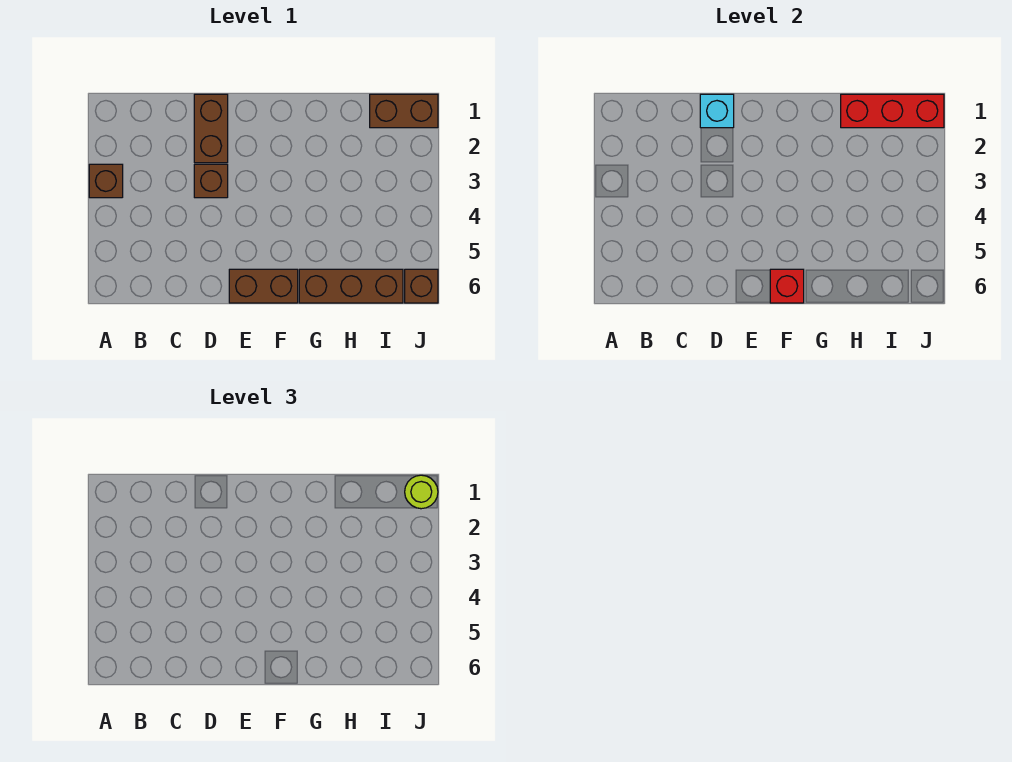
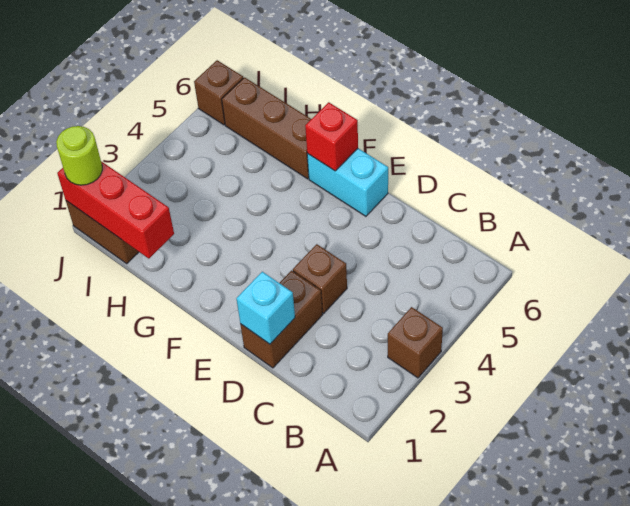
brown brick E6:F6 level 1 -> cyan brick E6:F6 level 1

